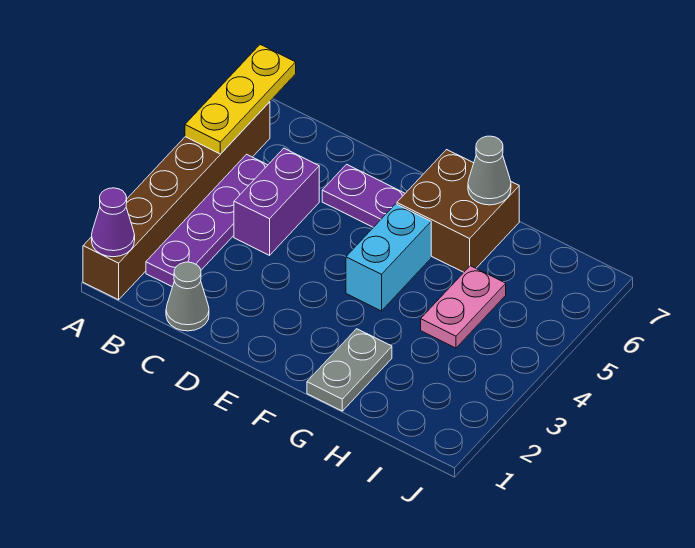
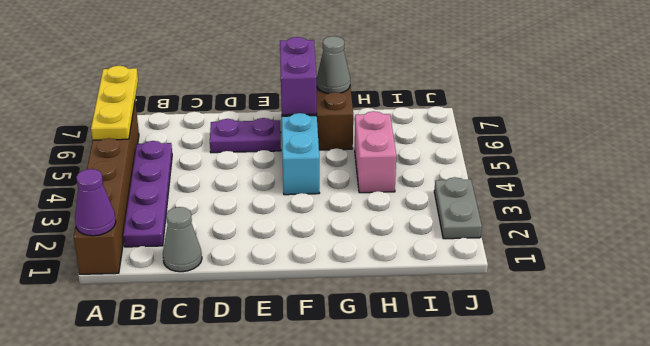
purple brick C4:C5 level 1 -> purple brick F6:F7 level 2
grey plate G1:G2 level 1 -> grey plate J2:J3 level 1
pink plate H4:H5 level 1 -> pink brick H4:H5 level 1

